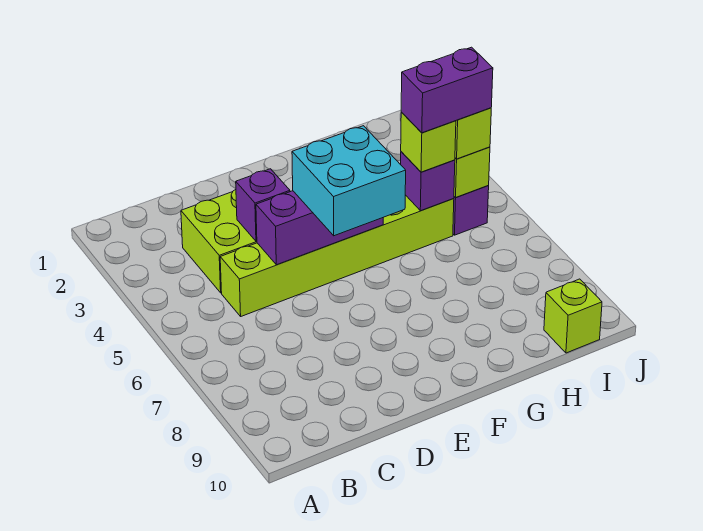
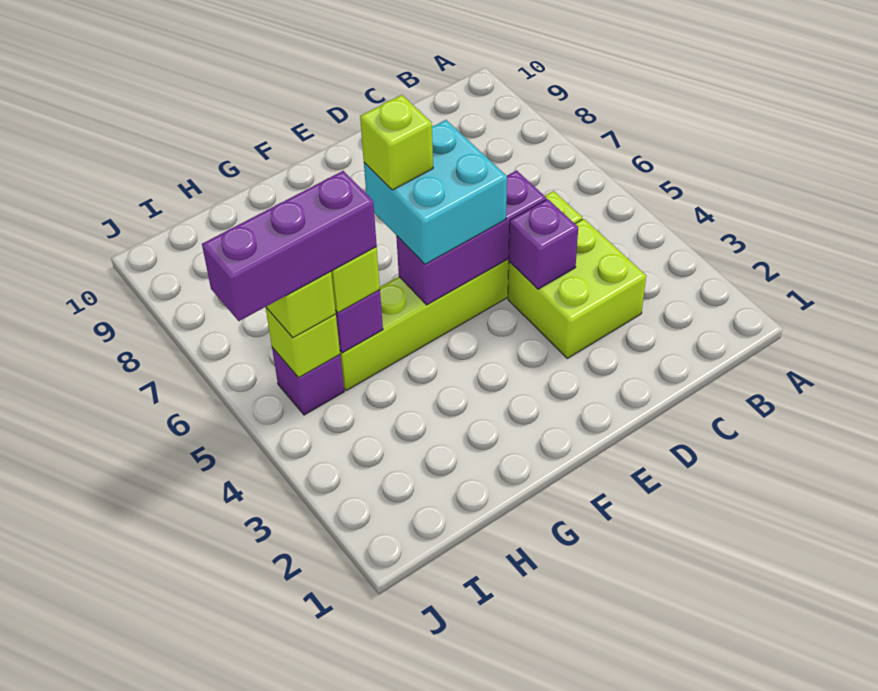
purple brick H5:I5 level 4 -> purple brick H5:J5 level 4
lime brick I10 level 1 -> lime brick F6 level 4

